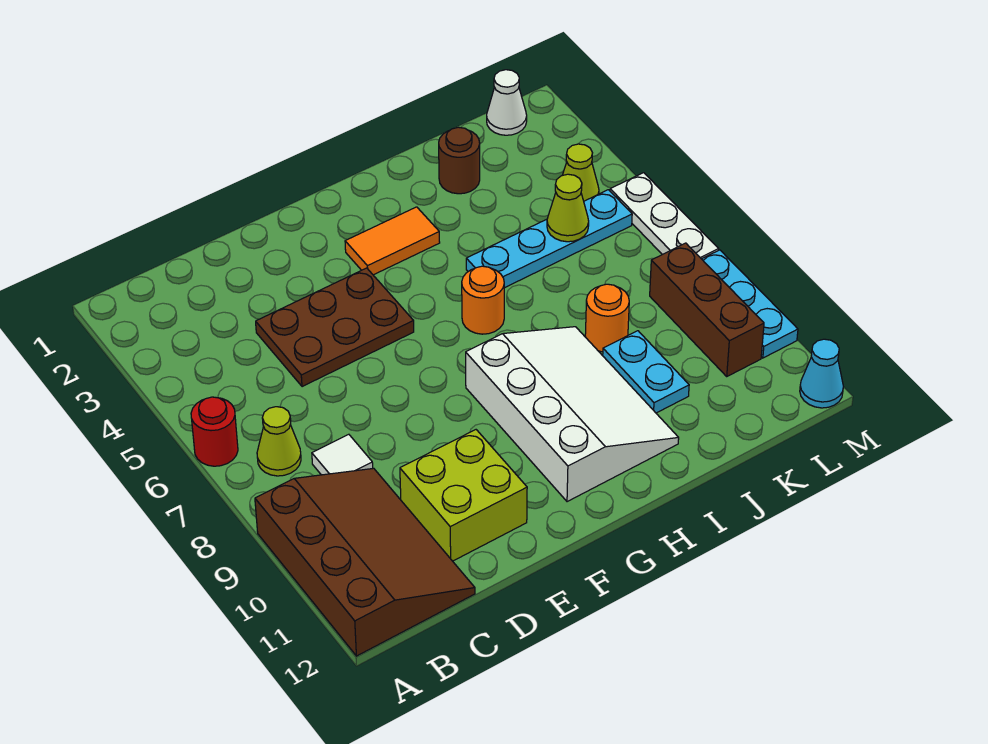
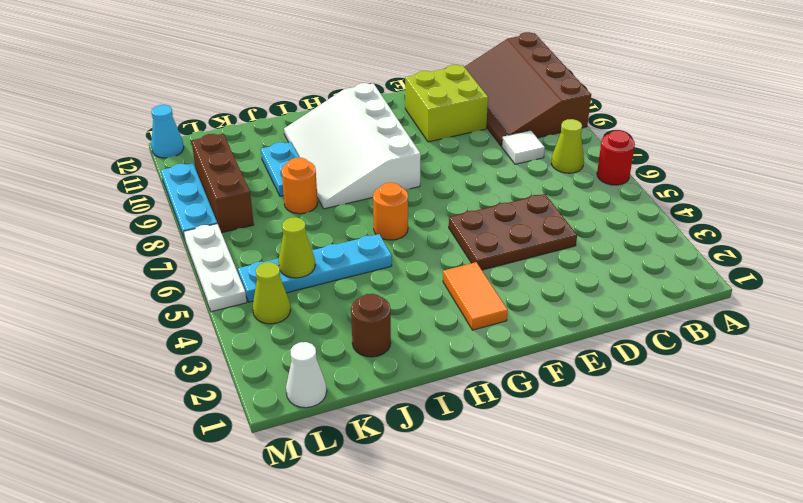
orange tile G3:H3 level 1 -> orange tile G2:G3 level 1

